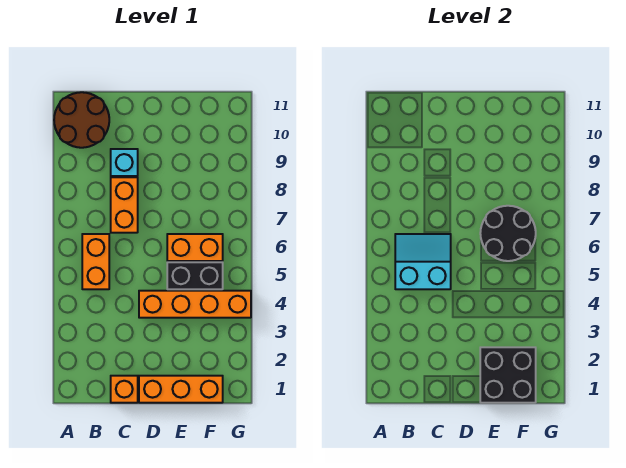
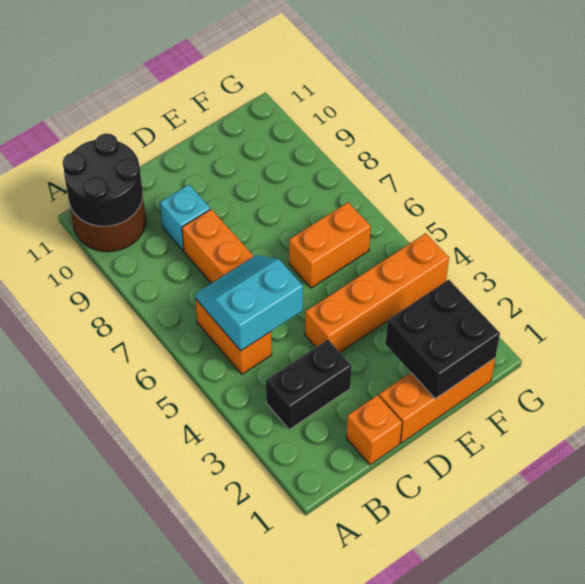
black brick E5:F5 level 1 -> black brick B3:C3 level 1
black round brick E6:F7 level 2 -> black round brick A10:B11 level 2

